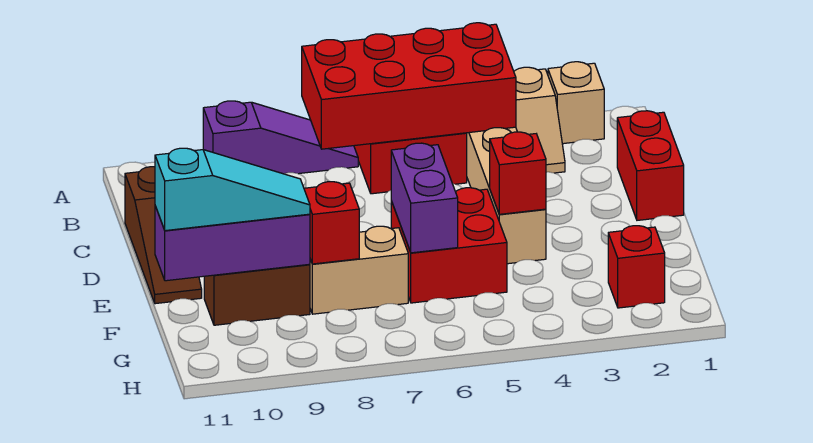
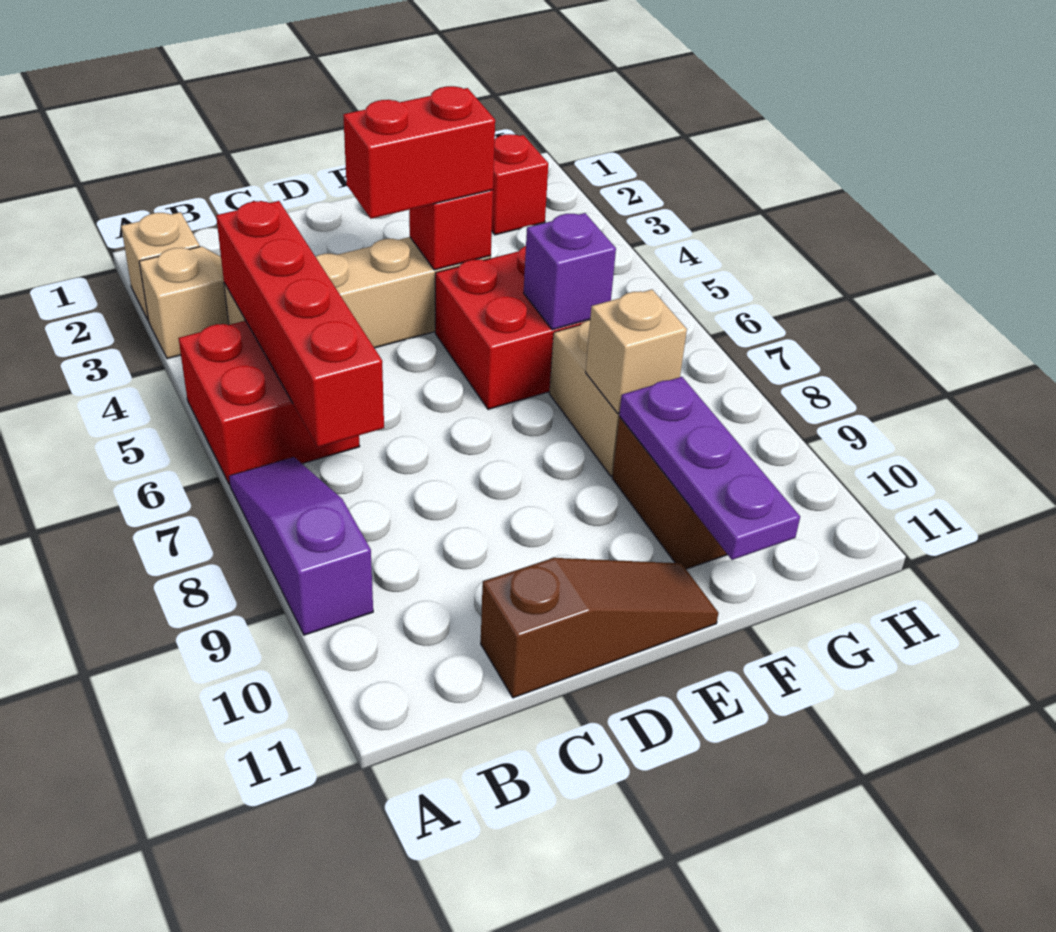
red brick A4:B7 level 2 -> red brick B4:B7 level 2
red brick C1:D1 level 1 -> red brick D4:E4 level 3
purple brick E6:F6 level 2 -> purple brick F6 level 2
red brick F8 level 2 -> tan brick F8 level 2
purple brick F9:F11 level 2 -> purple plate F9:F11 level 2
cyan slope F9:F11 level 3 top 11 -> none

